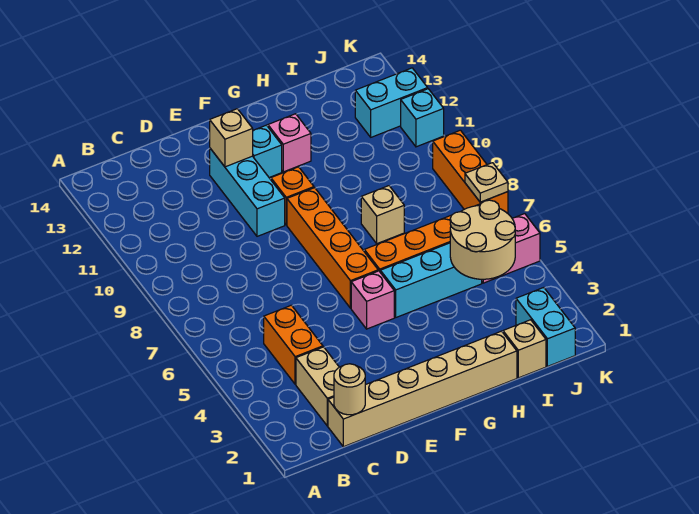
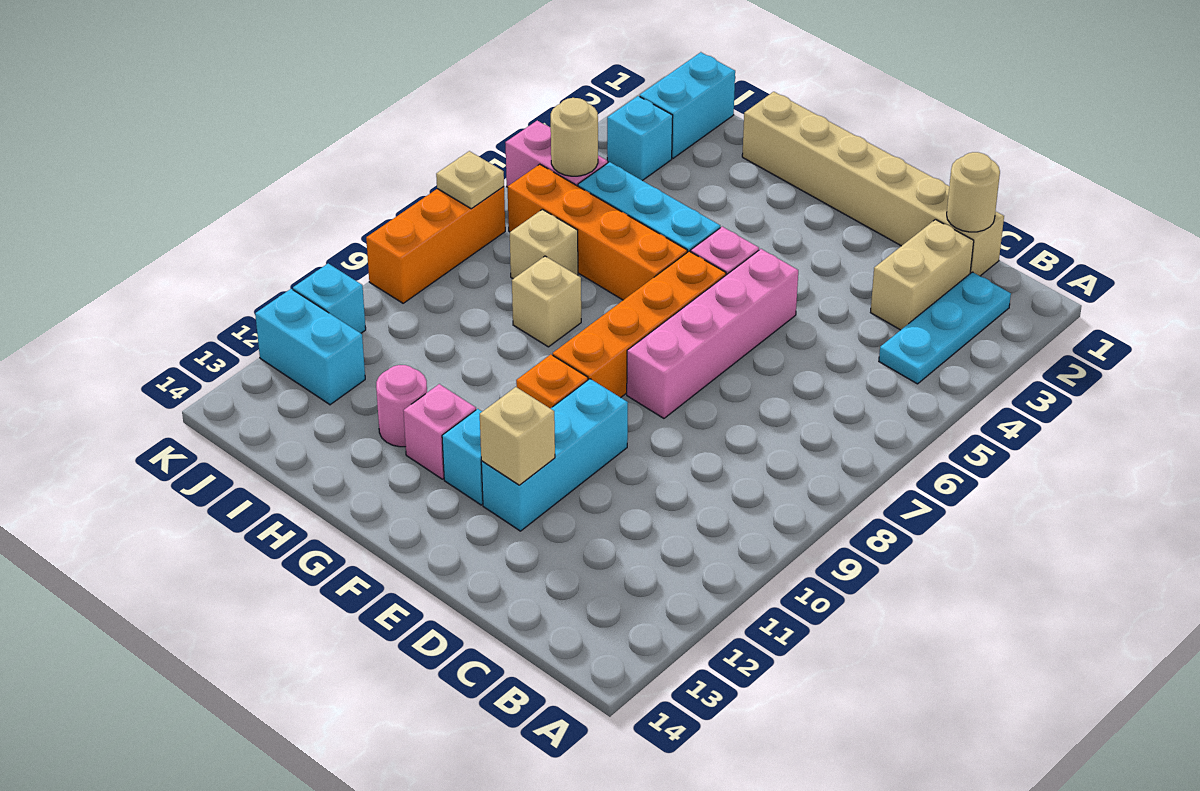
none -> cyan plate B2:B4 level 1
orange brick C4:C5 level 1 -> none
none -> pink brick E5:E8 level 1
none -> pink round brick H12 level 1
tan brick I1 level 1 -> tan brick I7 level 1
tan round brick I4:J5 level 2 -> tan round brick J5 level 2
none -> cyan brick J3 level 1

